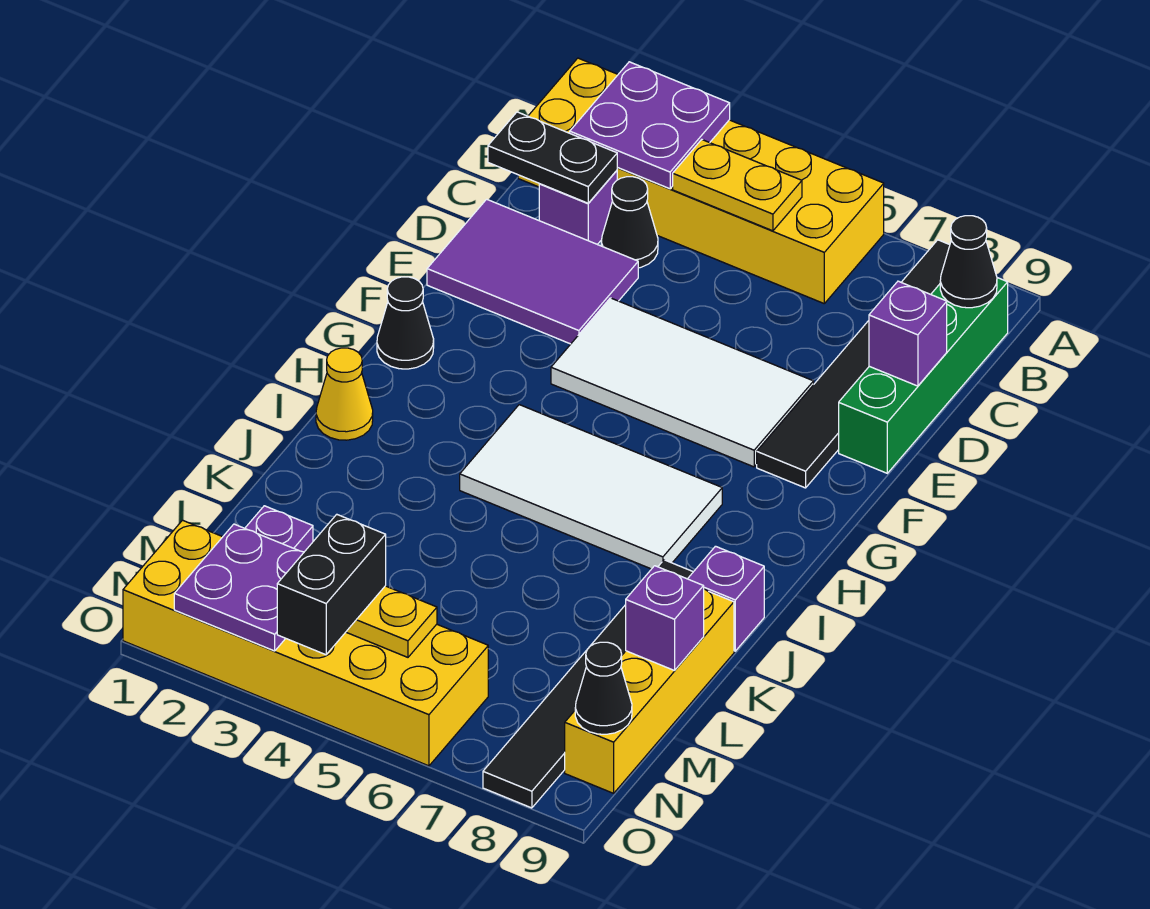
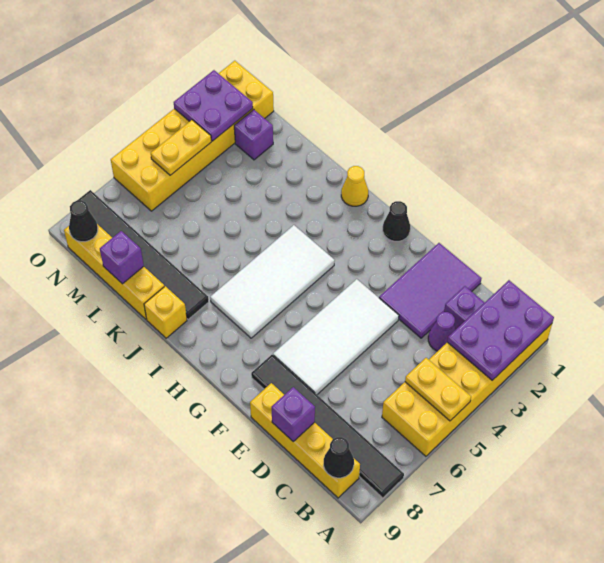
purple plate A2:B3 level 2 -> purple plate A1:B3 level 2
yellow plate B4:B5 level 2 -> yellow plate A5:B5 level 2
green brick B9:E9 level 1 -> yellow brick B9:E9 level 1
black plate C1:C2 level 2 -> none
black cone C3 level 1 -> purple cone C3 level 1
purple brick J9 level 1 -> yellow brick J9 level 1
black brick N4:O4 level 3 -> none

